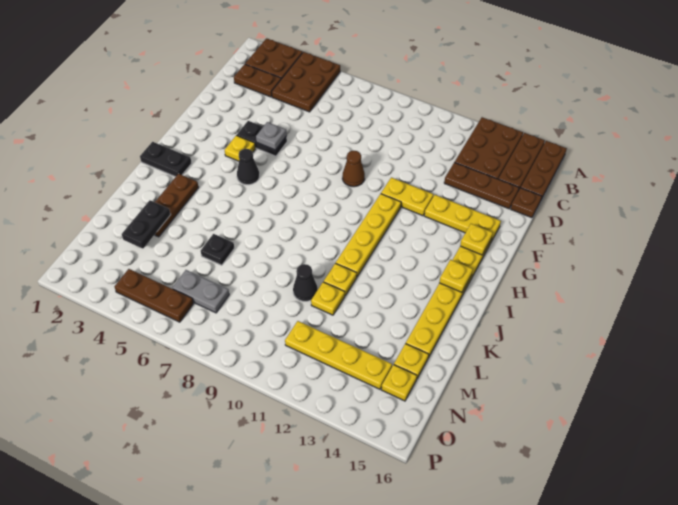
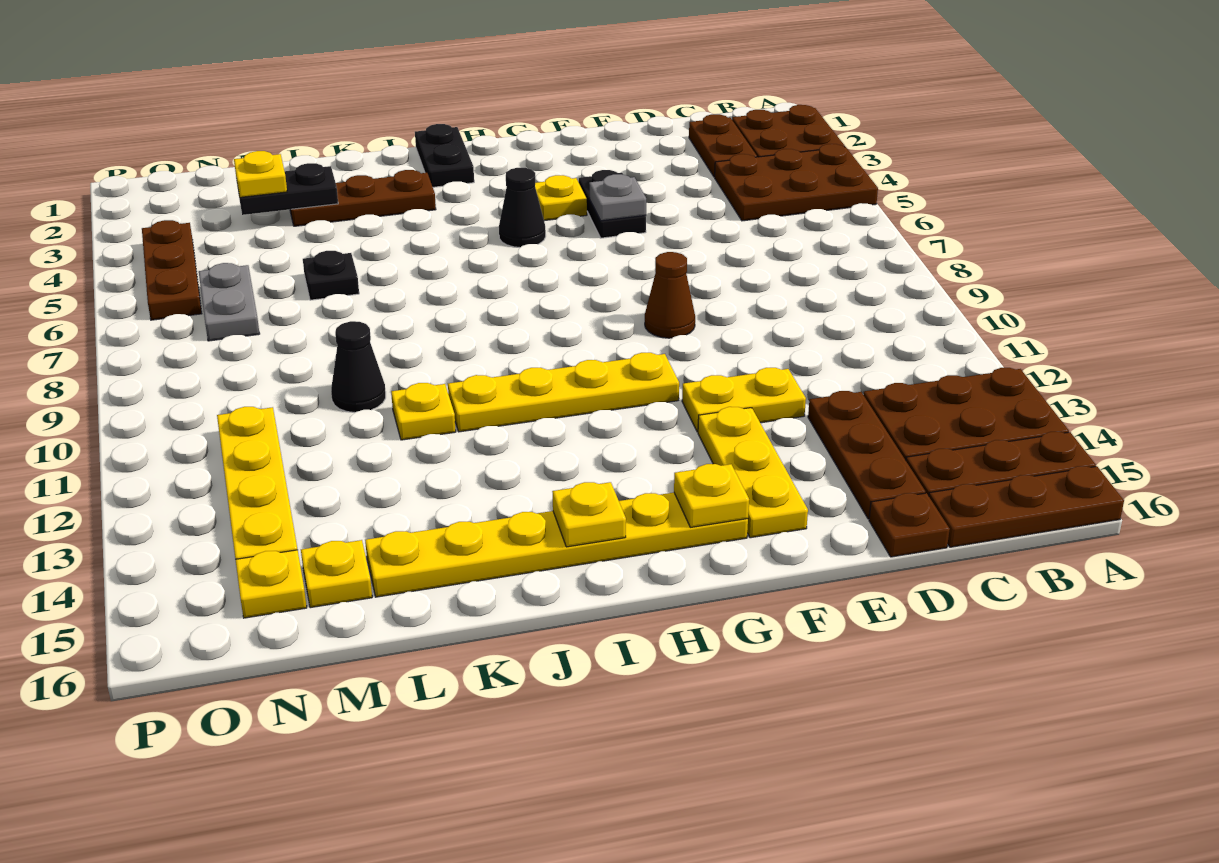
yellow plate F11:F12 level 1 -> yellow plate E12:F12 level 1
yellow plate L11 level 1 -> yellow plate M3 level 3

